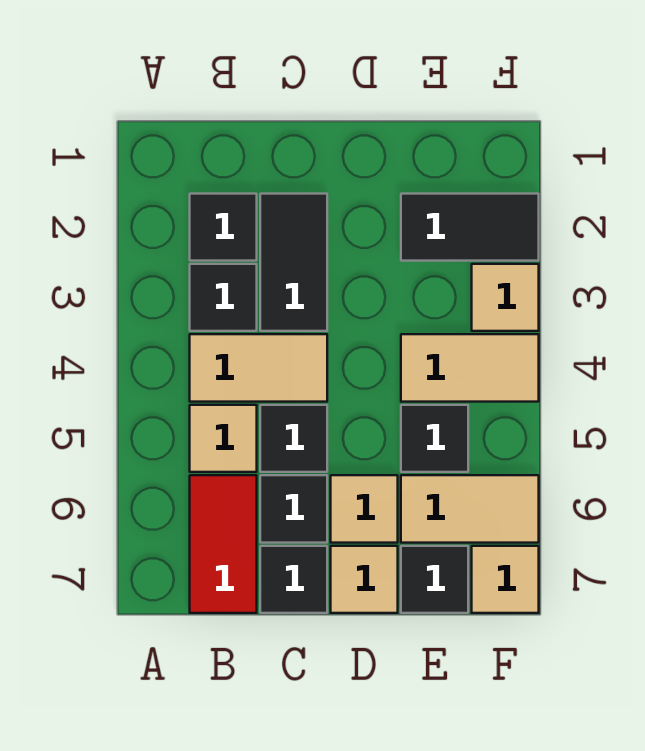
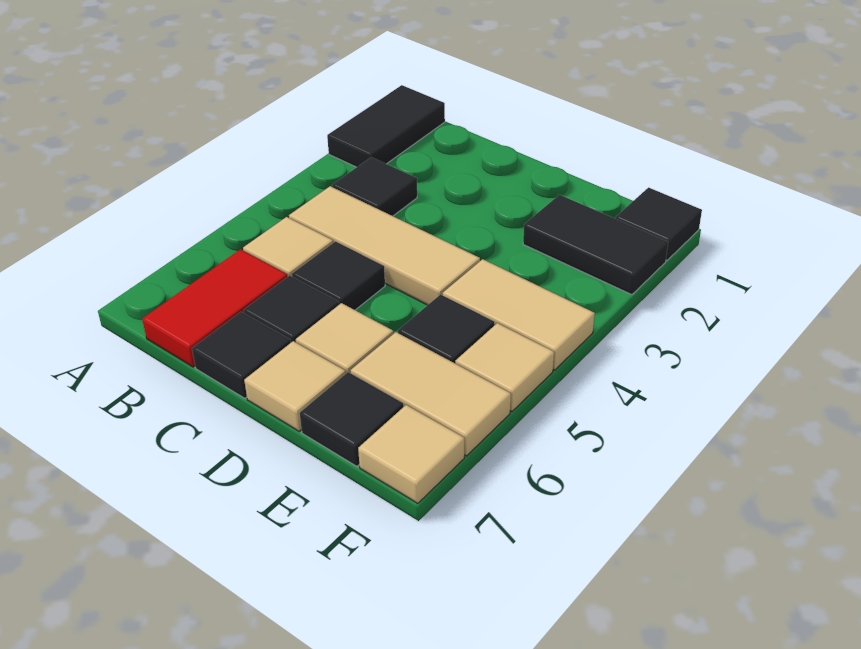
black tile B2 level 1 -> black tile F1 level 1
tan tile B4:C4 level 1 -> tan tile B4:D4 level 1
black tile C2:C3 level 1 -> black tile A1:A2 level 1
tan tile F3 level 1 -> tan tile F5 level 1

